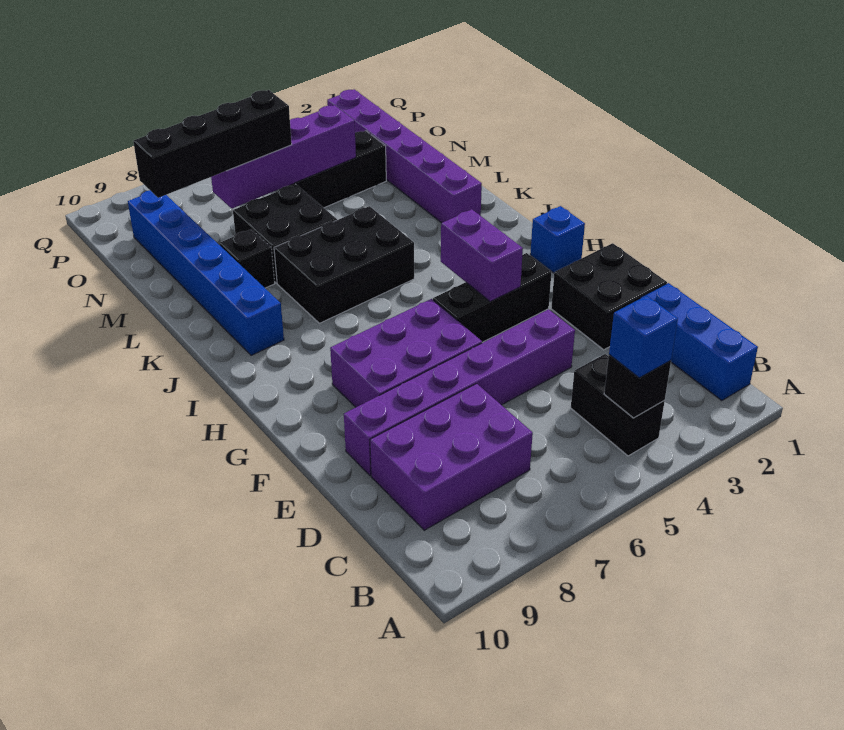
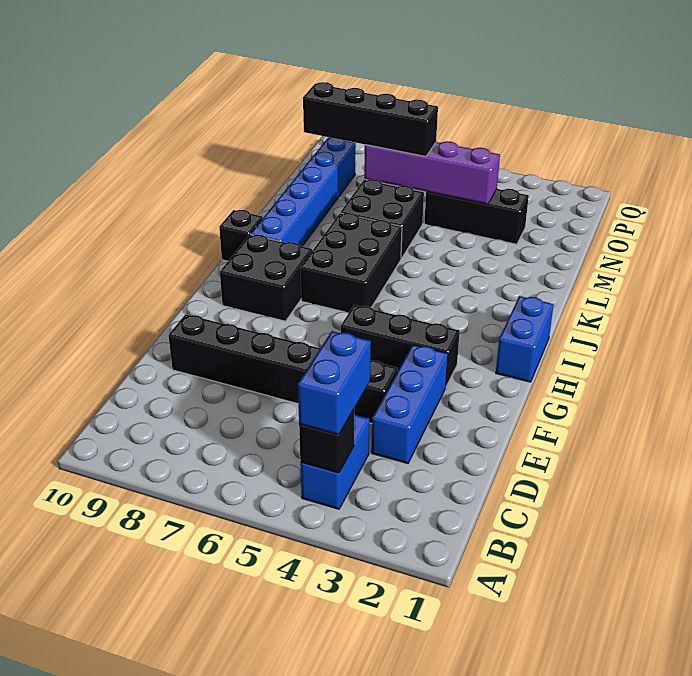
blue brick B1:D1 level 1 -> blue brick D3:F3 level 1
black brick B4:C4 level 1 -> blue brick B4:C4 level 1
blue brick B4 level 3 -> blue brick B4:C4 level 3
purple brick C7:D9 level 1 -> none
black brick E1:F2 level 1 -> black brick H8:I9 level 1
purple brick E4:E9 level 1 -> black brick E4:E9 level 1
purple brick F6:G8 level 1 -> none
purple brick G4:H4 level 2 -> none
blue brick H1 level 1 -> blue brick H1:I1 level 1
black brick J5:K7 level 1 -> black brick I6:K7 level 1
purple brick K2:P2 level 1 -> none
black brick L8 level 1 -> black brick J10 level 1

